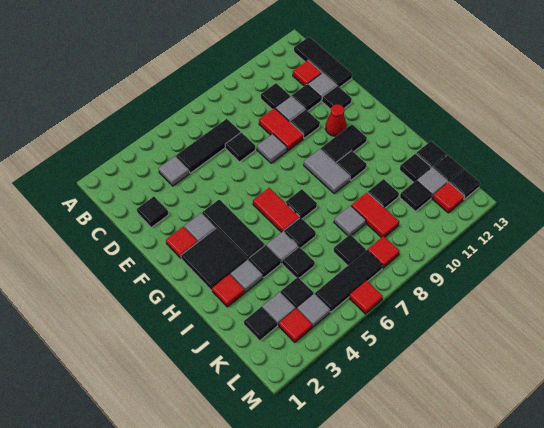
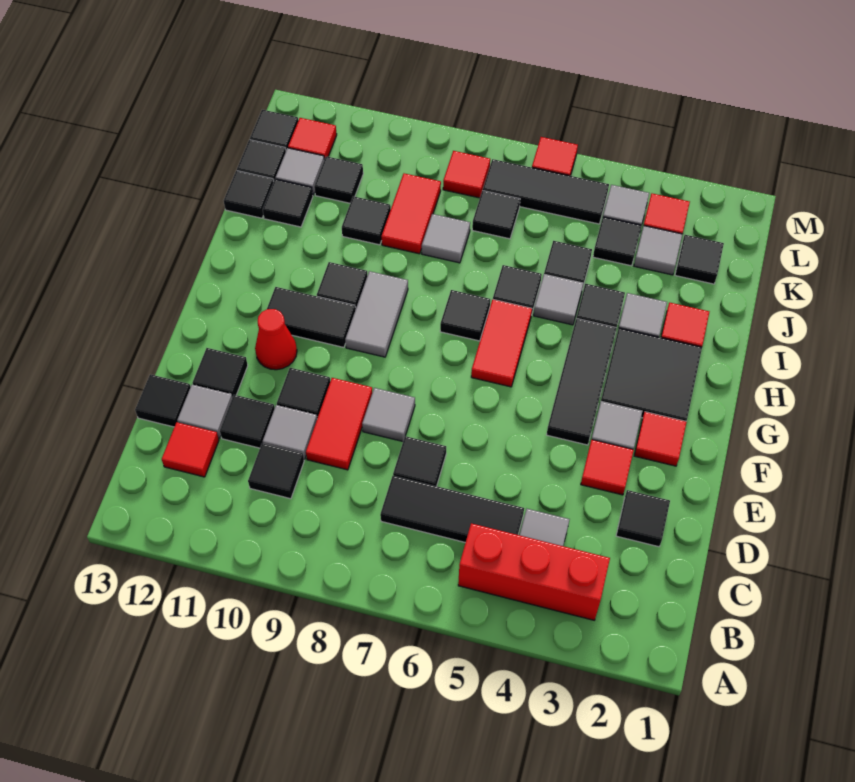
none -> red brick B3:B5 level 1
black tile B13:D13 level 1 -> black tile D13 level 1
none -> red tile E3 level 1

